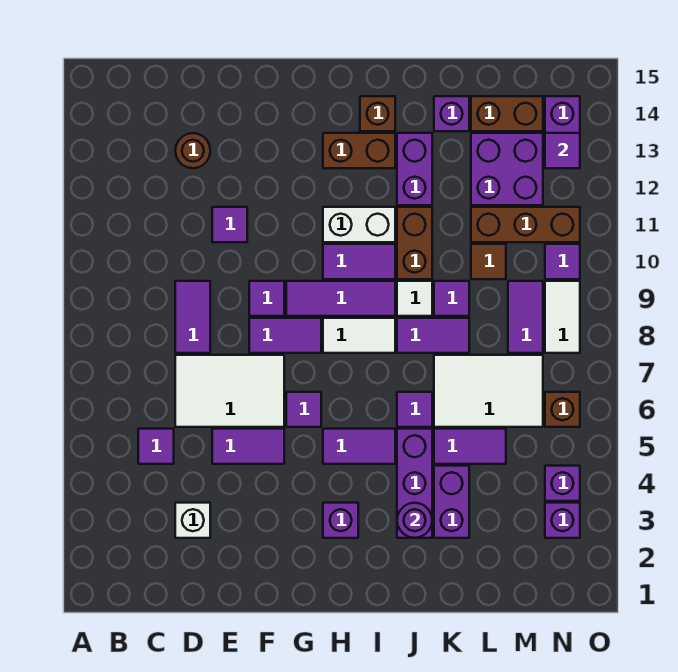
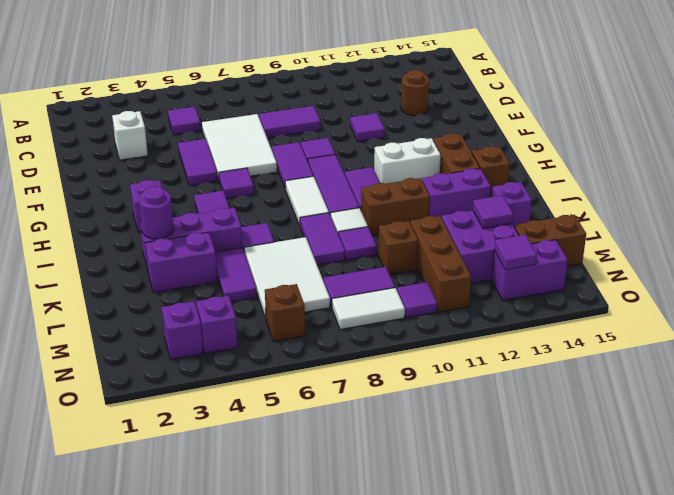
white brick H11:I11 level 1 -> white brick H11:H12 level 1
brown tile L10 level 1 -> brown brick L10 level 1
none -> purple tile L13 level 2
brown brick L14:M14 level 1 -> brown brick M14:M15 level 1

